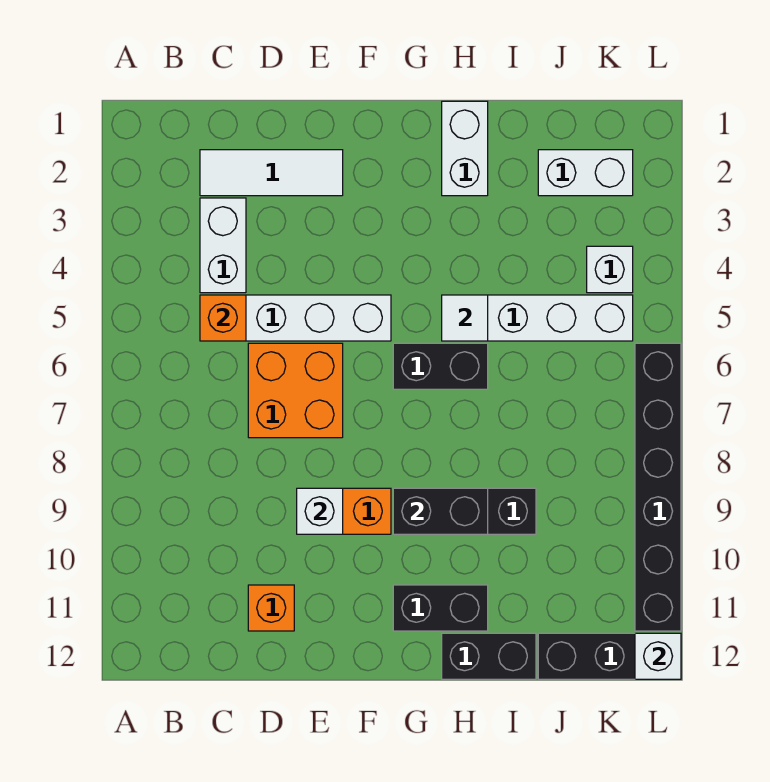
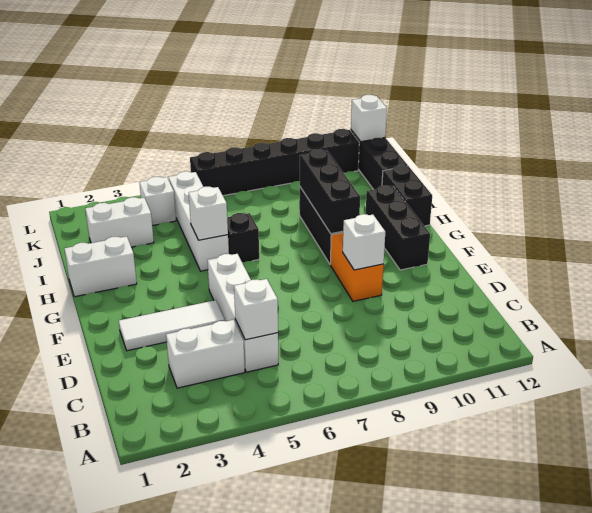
white tile C2:E2 level 1 -> white tile E2:E4 level 1
orange brick C5 level 2 -> white brick C5 level 2
orange brick D6:E7 level 1 -> none
orange brick D11 level 1 -> none
black brick G6:H6 level 1 -> black brick H6 level 1
black brick G9:H9 level 2 -> black brick G9:I9 level 2
black brick G11:H11 level 1 -> black brick F11:H11 level 1
white tile H5 level 2 -> white brick H5 level 2
white brick J2:K2 level 1 -> white brick J2:J3 level 1

